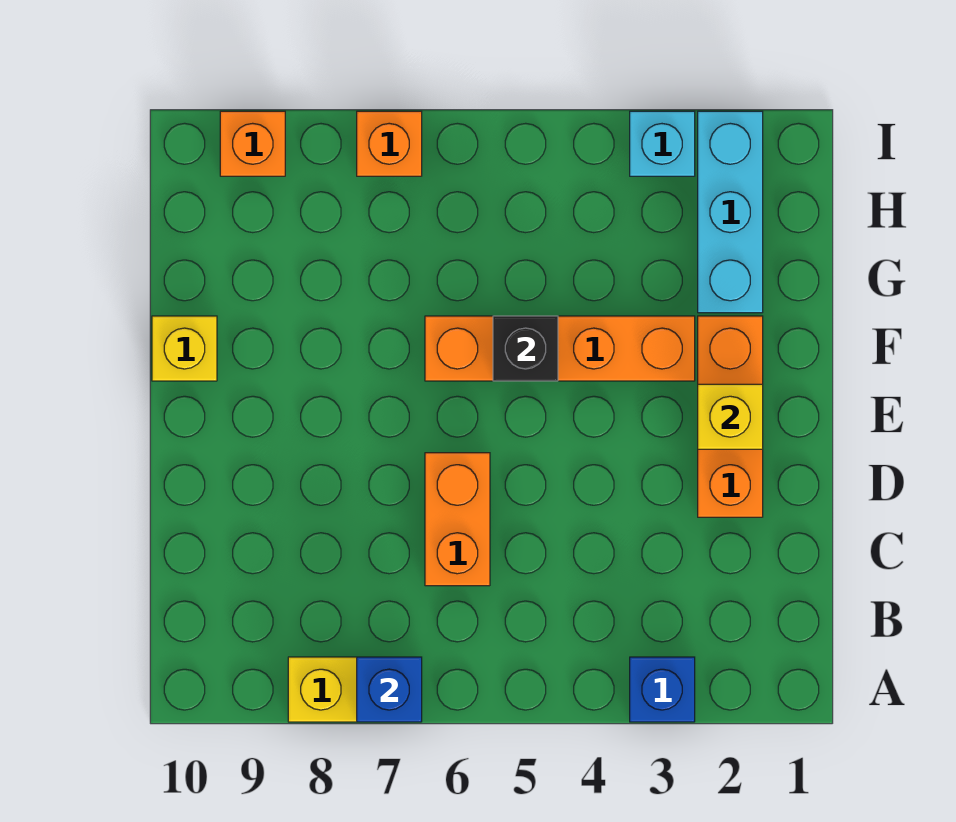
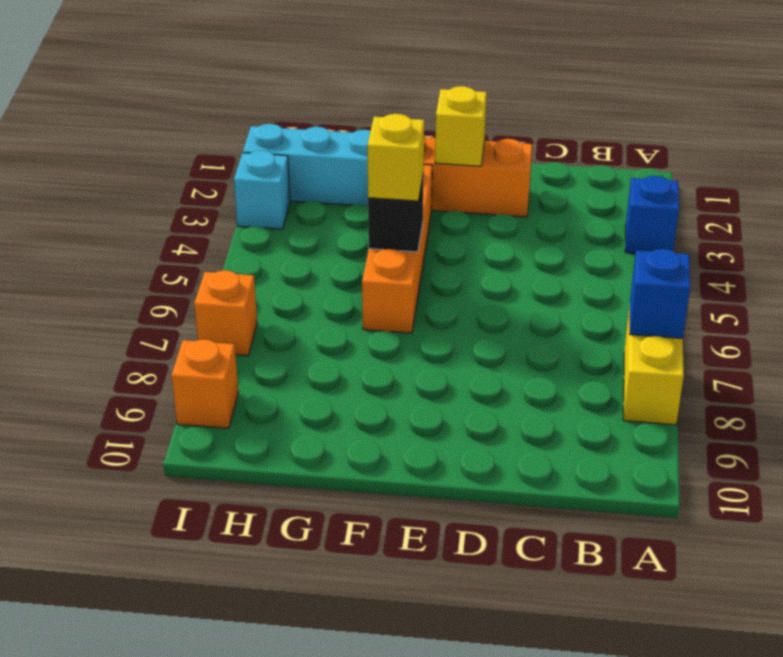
orange brick C6:D6 level 1 -> none
yellow brick F10 level 1 -> yellow brick F5 level 3

